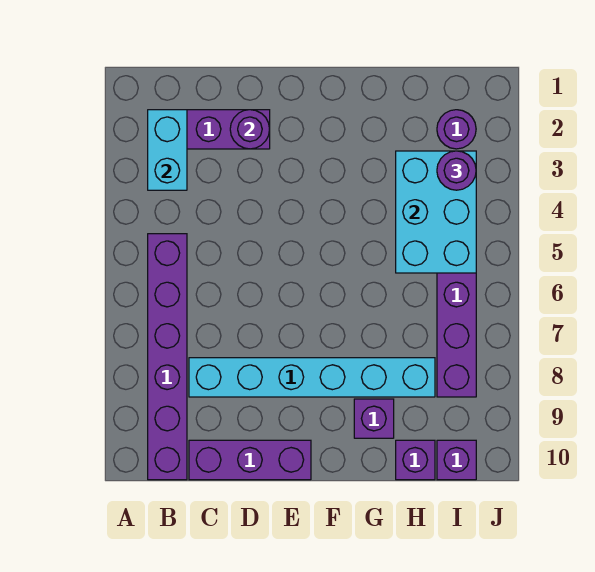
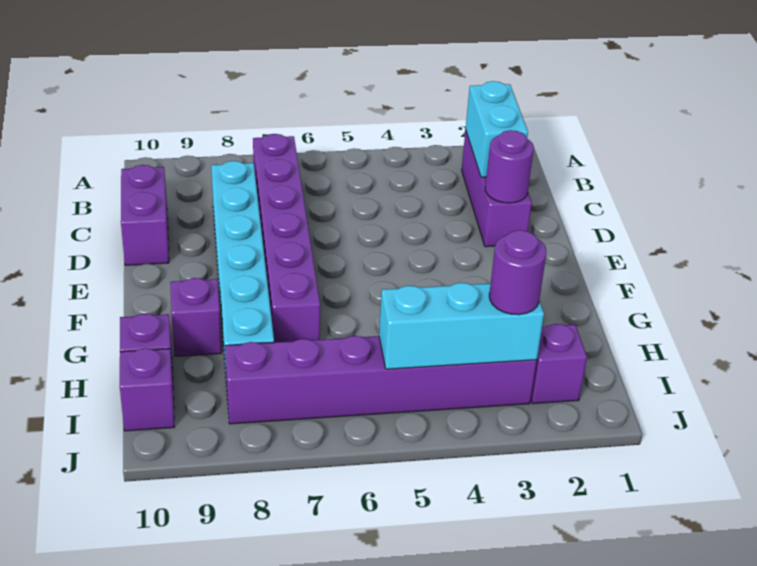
cyan brick B2:B3 level 2 -> cyan brick B2:C2 level 2
purple brick B5:B10 level 1 -> purple brick B7:G7 level 1
purple brick C10:E10 level 1 -> purple brick C10:D10 level 1
cyan brick H3:I5 level 2 -> cyan brick I3:I5 level 2
purple round brick I2 level 1 -> purple brick I2 level 1

